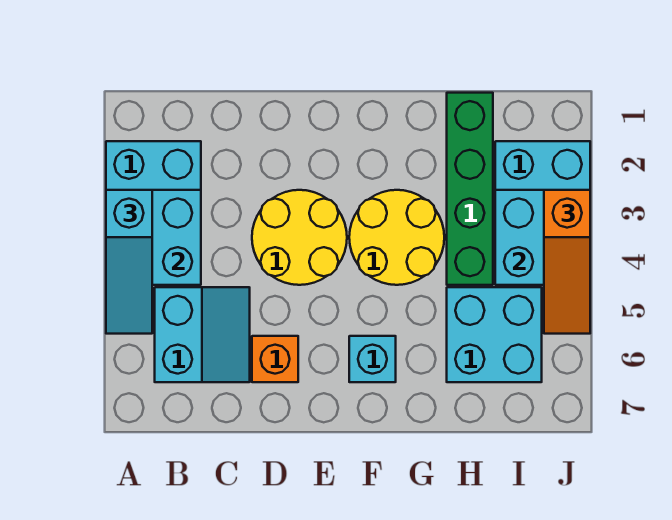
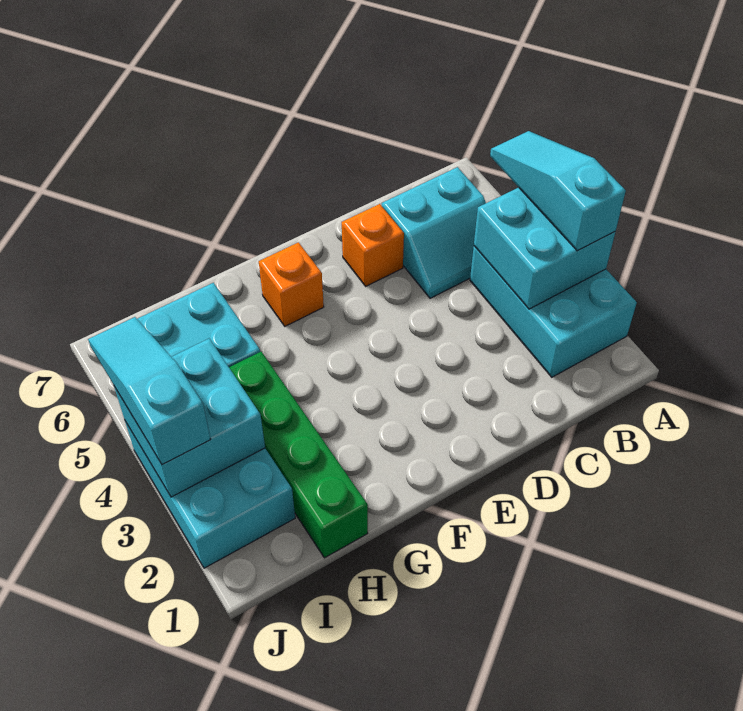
cyan slope B5:C6 level 1 top B -> cyan slope B5:C6 level 1 top 6
yellow round brick D3:E4 level 1 -> none
yellow round brick F3:G4 level 1 -> none
cyan brick F6 level 1 -> orange brick F6 level 1
orange slope J3:J5 level 3 top 3 -> cyan slope J3:J5 level 3 top 3

